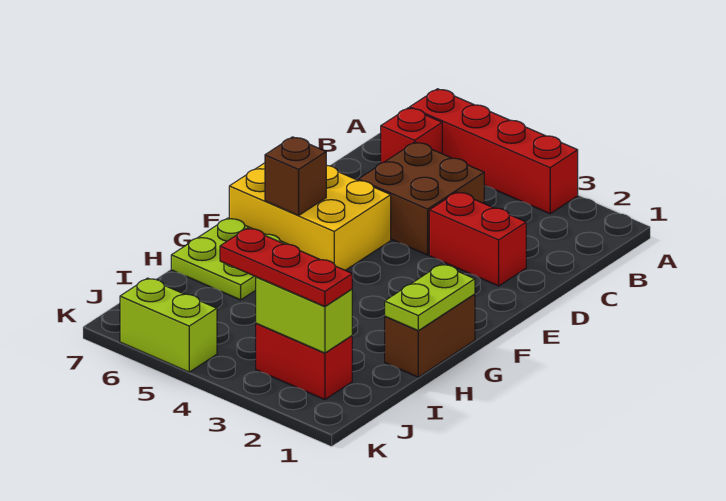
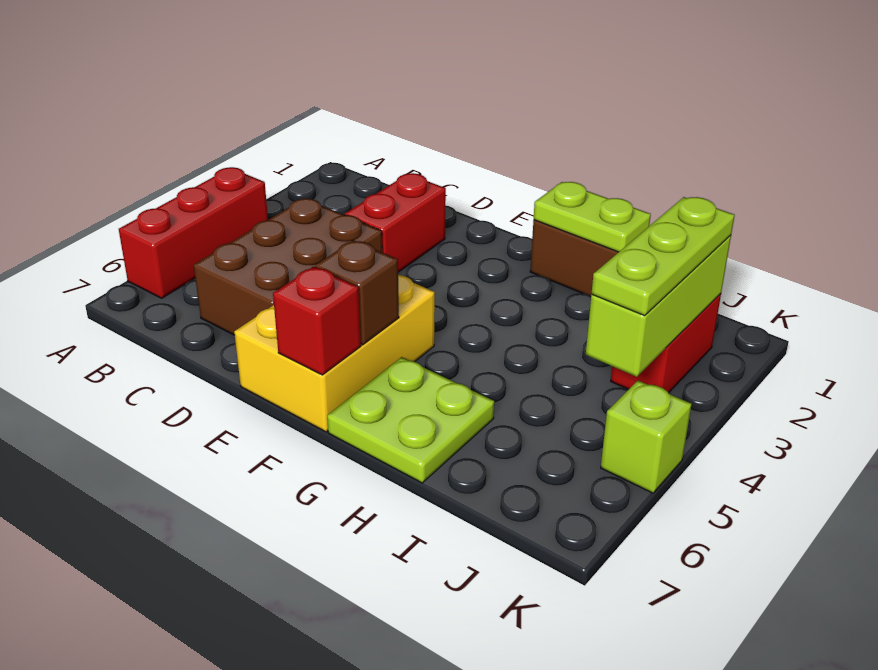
red brick A3:A6 level 1 -> red brick A4:A6 level 1
red brick B6 level 1 -> red brick F7 level 2
brown brick C4:D5 level 1 -> brown brick C4:D6 level 1
lime brick J2:J3 level 2 -> lime brick J2:J4 level 2
red plate J2:J4 level 3 -> lime plate J2:J4 level 3
lime brick K5:K6 level 1 -> lime brick K5 level 1

